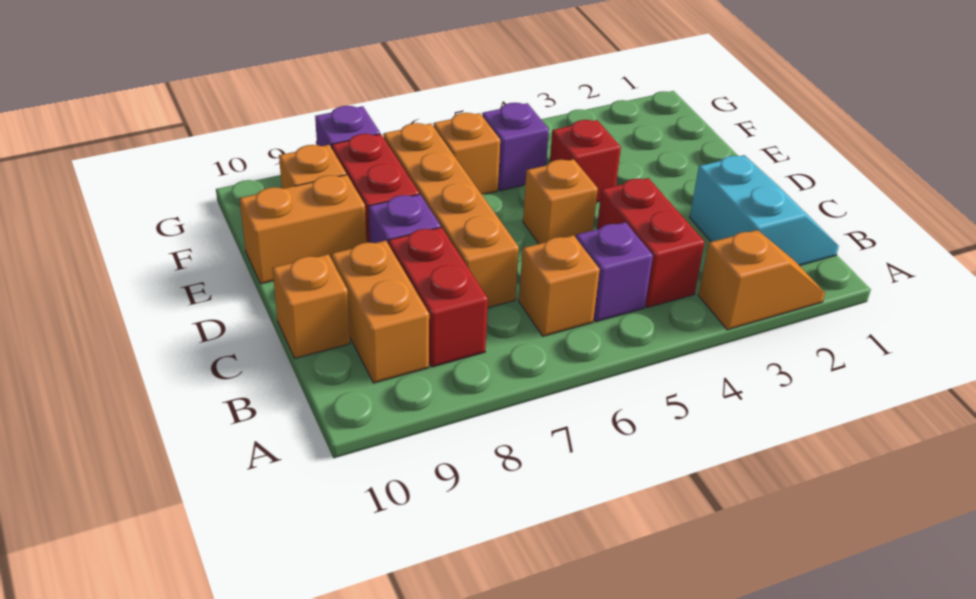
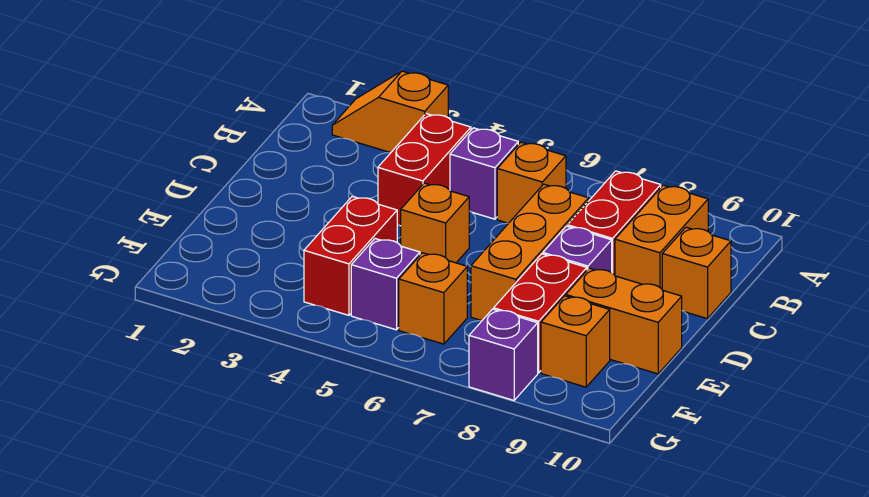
cyan slope B1:C2 level 1 top 2 -> none
orange brick C7:F7 level 1 -> orange brick C7:E7 level 1
red brick E4 level 1 -> red brick E4:F4 level 1

